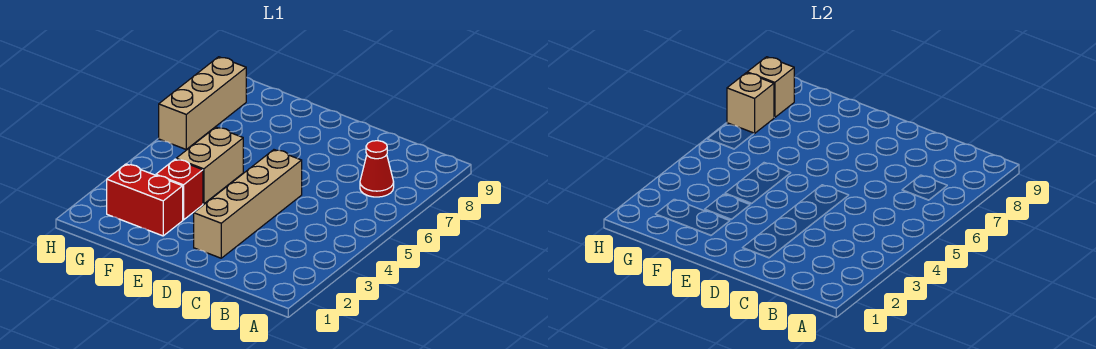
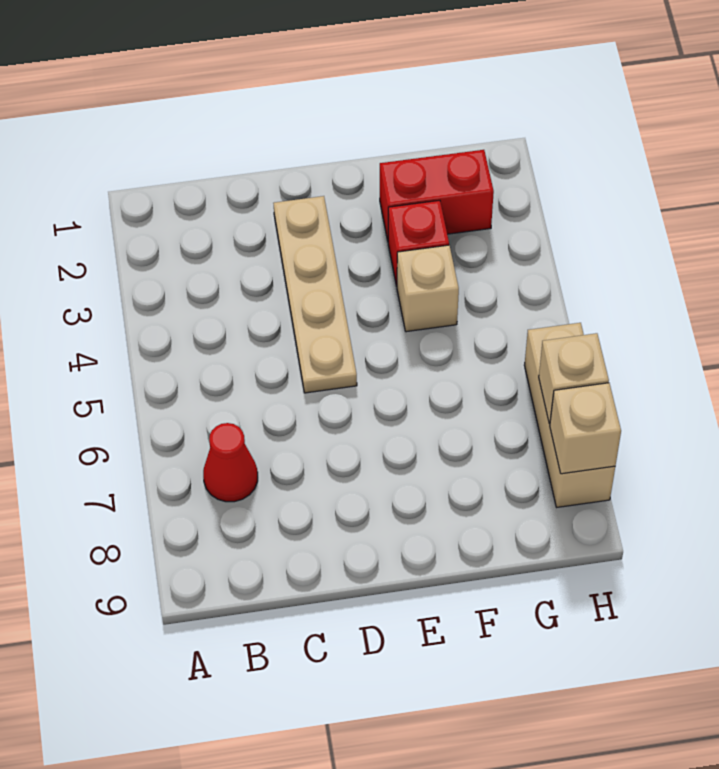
tan brick D2:D5 level 1 -> tan plate D2:D5 level 1
tan brick F4:F5 level 1 -> tan brick F4 level 1

